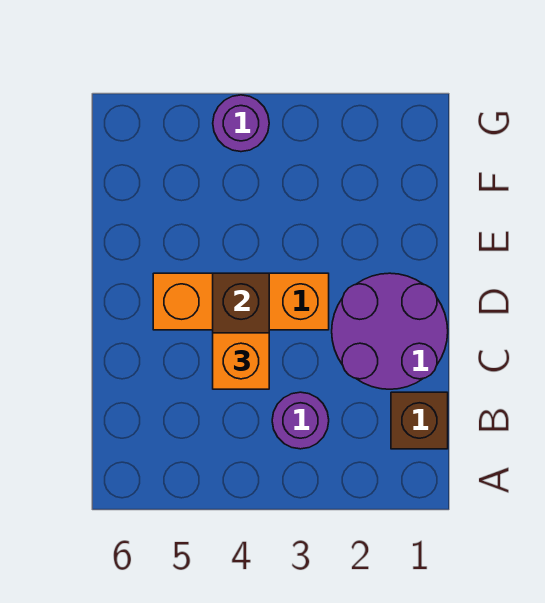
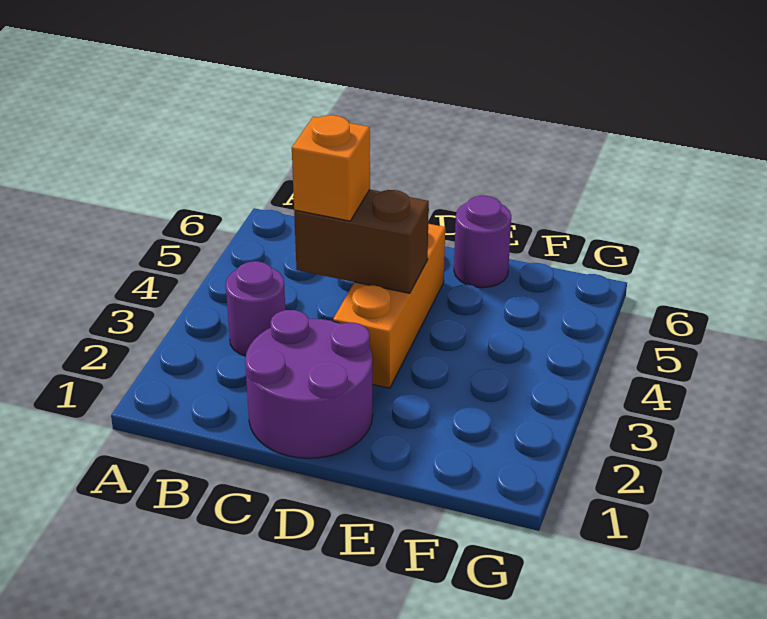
brown brick B1 level 1 -> none
purple round brick G4 level 1 -> purple round brick E6 level 1

